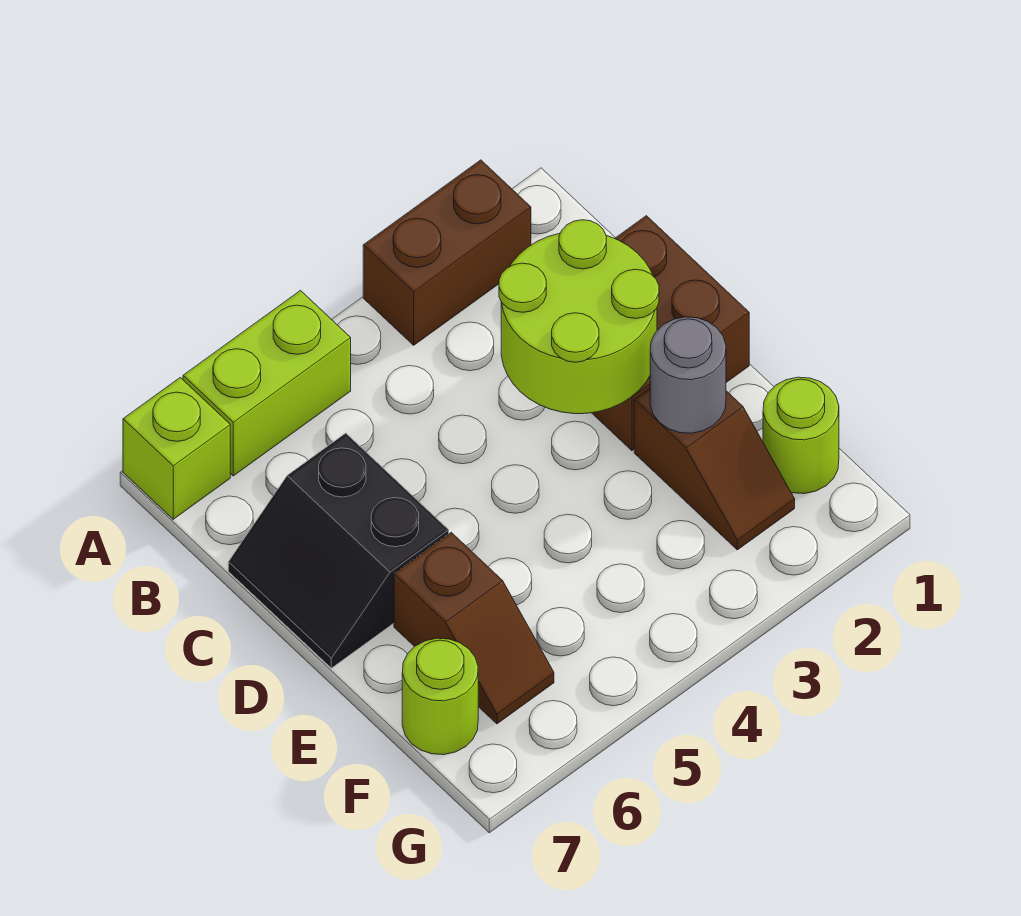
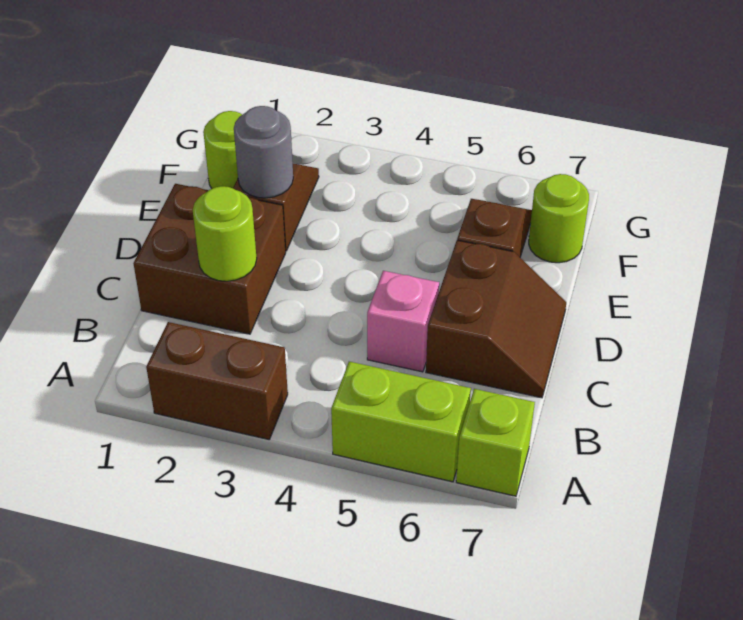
lime round brick C2:D3 level 2 -> lime round brick C2 level 2
none -> pink brick C5 level 1
black slope C6:D7 level 1 top 6 -> brown slope C6:D7 level 1 top 6

